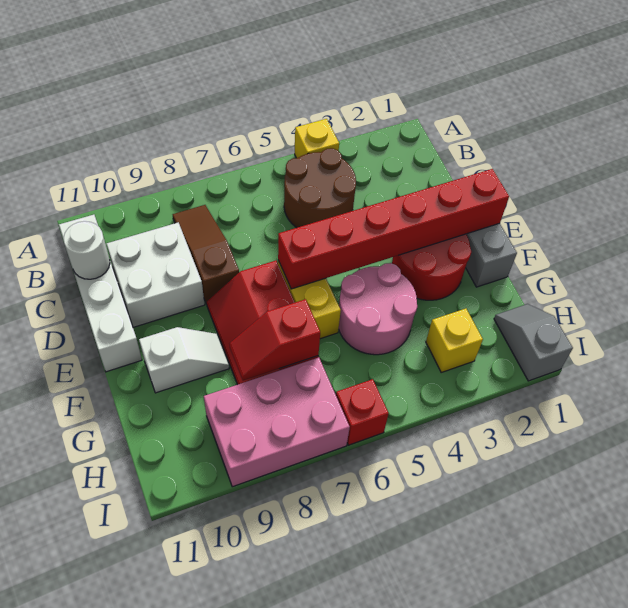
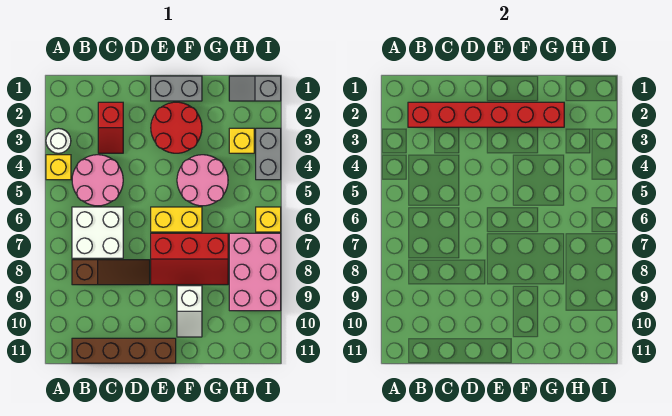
brown round brick B4:C5 level 1 -> pink round brick B4:C5 level 1
brown slope B8:D8 level 1 top D -> brown slope B8:D8 level 1 top B
white brick B11:E11 level 1 -> brown brick B11:E11 level 1
white brick C9:D10 level 1 -> white brick B6:C7 level 1
white round brick C11 level 2 -> white round brick A3 level 1
red brick E1:E6 level 2 -> red brick B2:G2 level 2
white slope F9:F10 level 1 top 10 -> white slope F9:F10 level 1 top 9
red slope G7:G8 level 2 top 7 -> red slope C2:C3 level 1 top 2
none -> grey brick I3:I4 level 1
red brick I6 level 1 -> yellow brick I6 level 1

